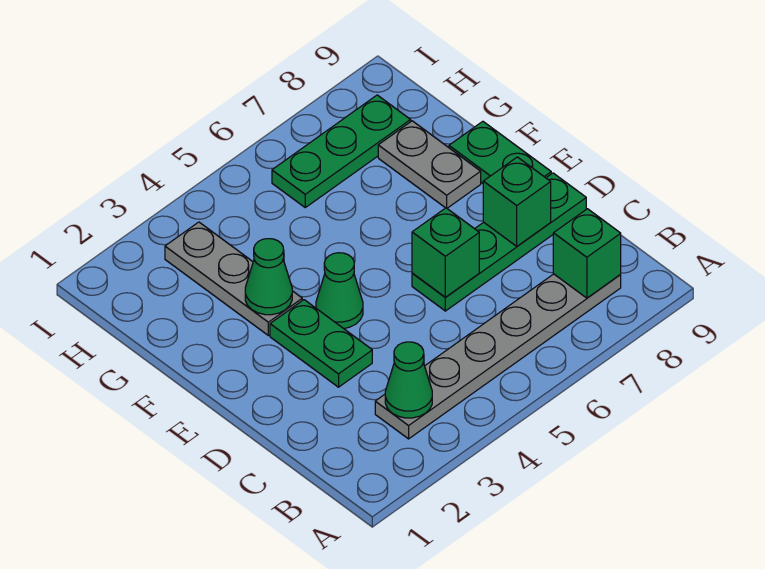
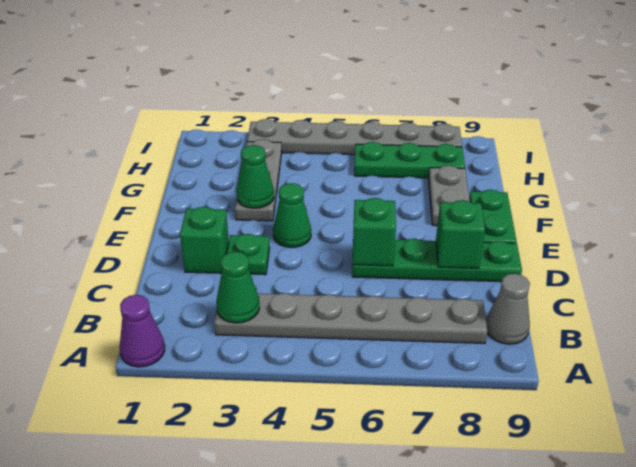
none -> purple cone A1 level 1
green brick B8 level 2 -> green brick D2 level 1
none -> grey cone B9 level 1
green plate D3:E3 level 1 -> green plate D3 level 1
none -> grey plate I3:I8 level 1

